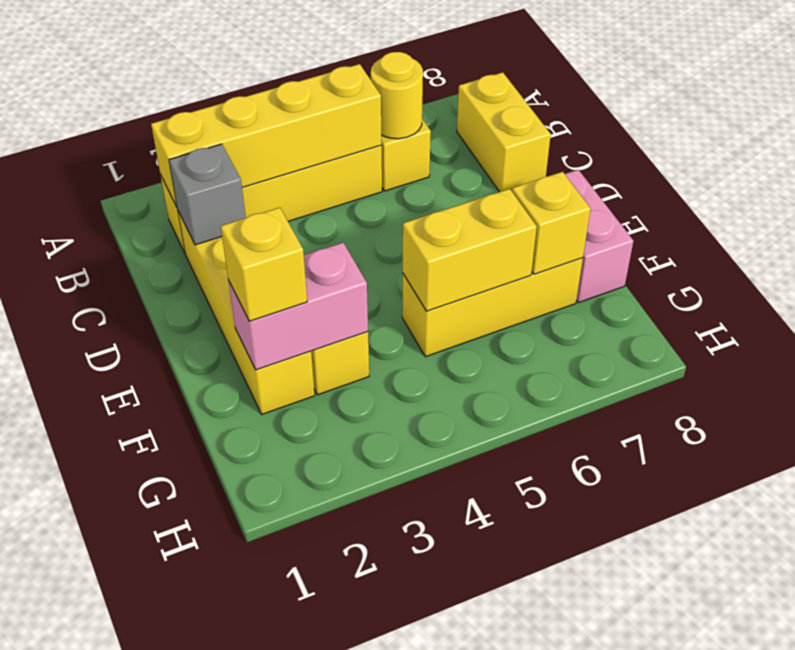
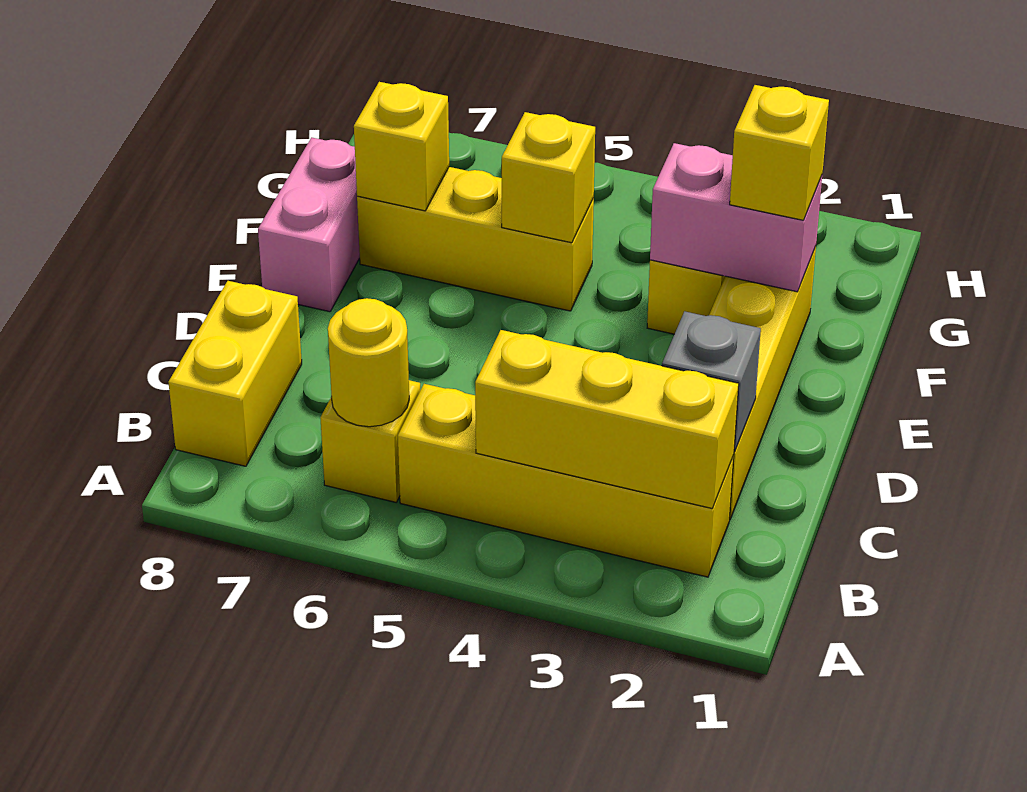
yellow brick B2:B5 level 2 -> yellow brick B2:B4 level 2
yellow brick F5:F6 level 2 -> yellow brick F5 level 2

